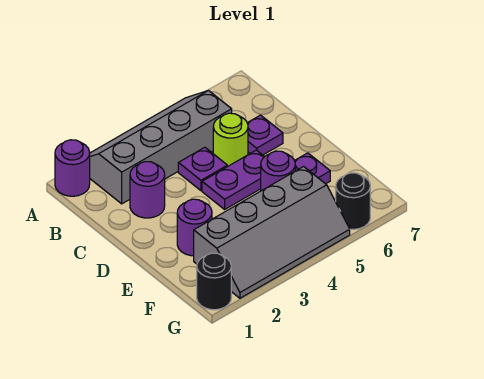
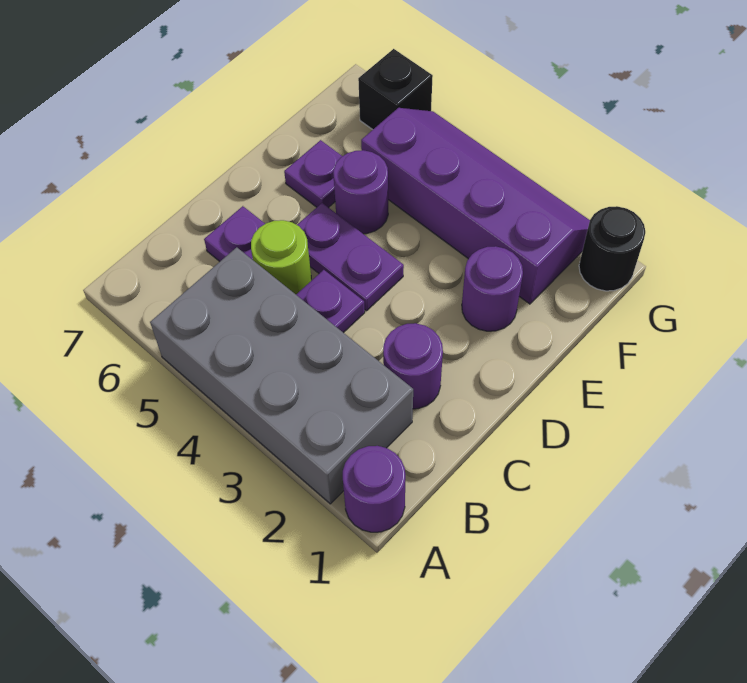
grey slope A2:B5 level 1 top B -> grey brick A2:B5 level 1
grey slope F2:G5 level 1 top F -> purple slope F2:G5 level 1 top F
black round brick G6 level 1 -> black brick G6 level 1

